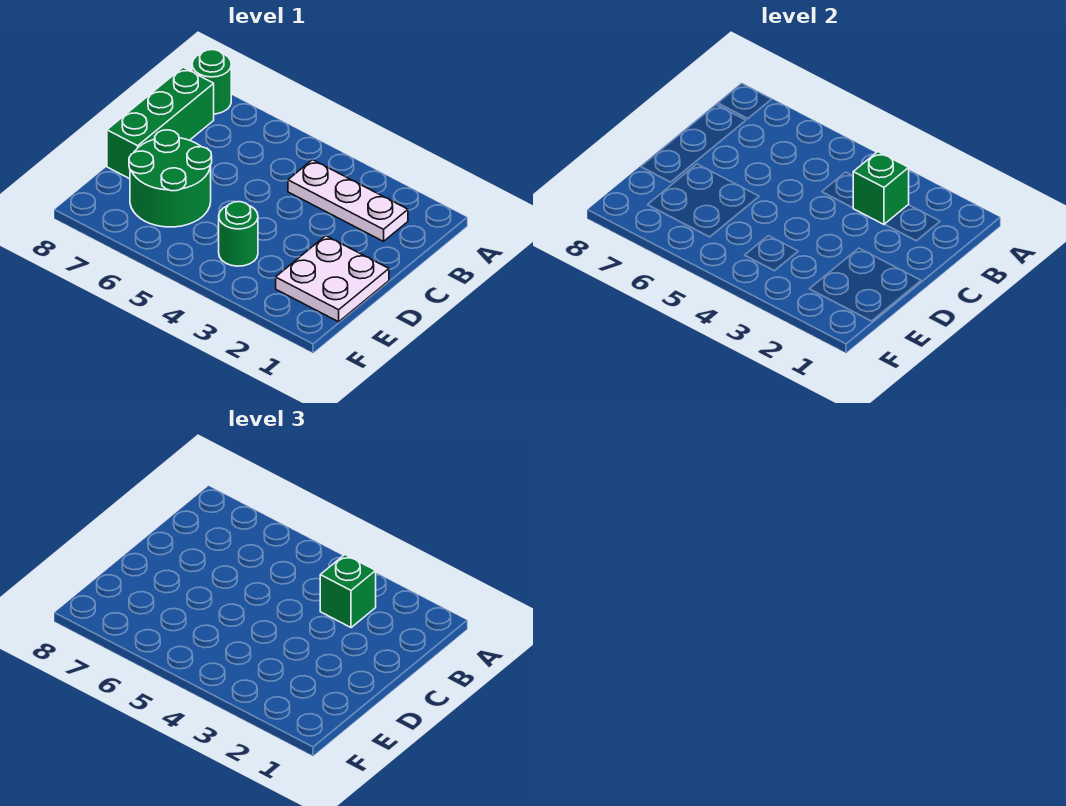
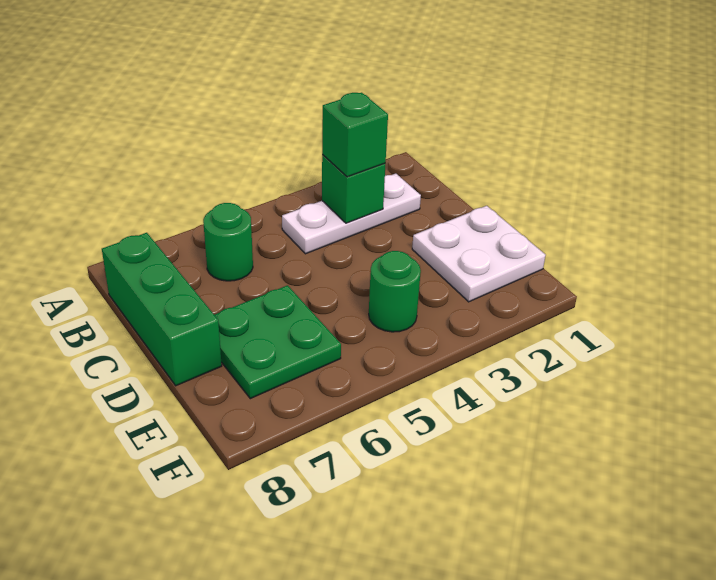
green round brick A8 level 1 -> green round brick B6 level 1
green round brick D6:E7 level 1 -> green plate D6:E7 level 1

